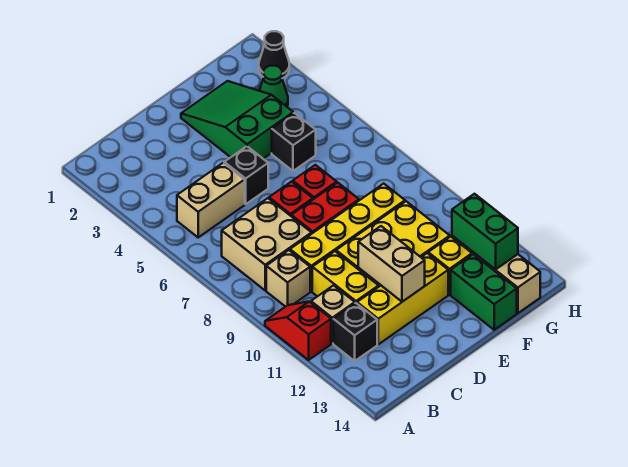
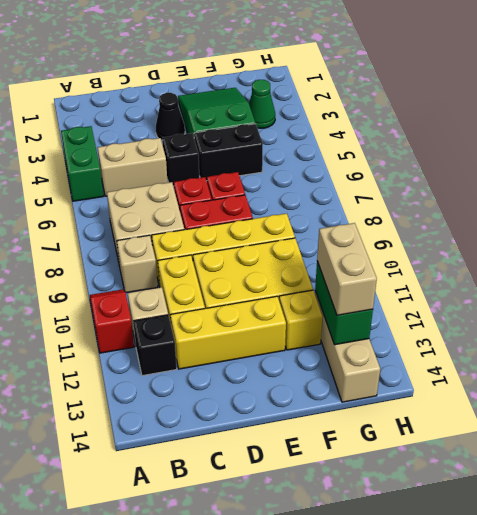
tan brick D11:D12 level 2 -> tan brick G12:G13 level 3
black brick F5 level 1 -> black brick E5:F5 level 1
green brick F13:F14 level 1 -> green brick A4:A5 level 1
black cone H2 level 1 -> black cone D3 level 1

